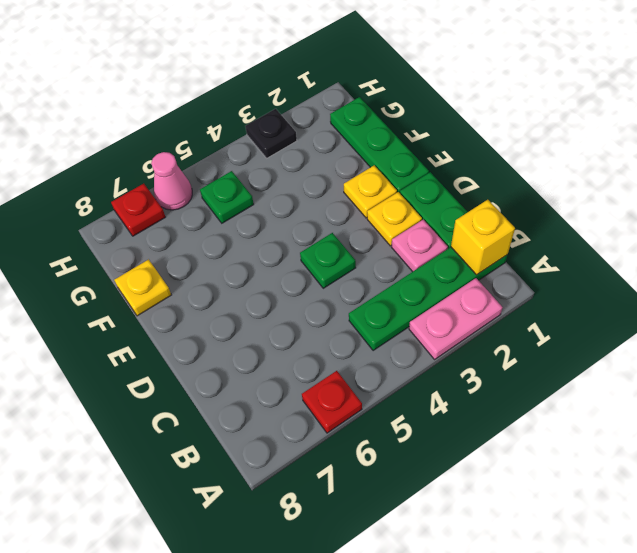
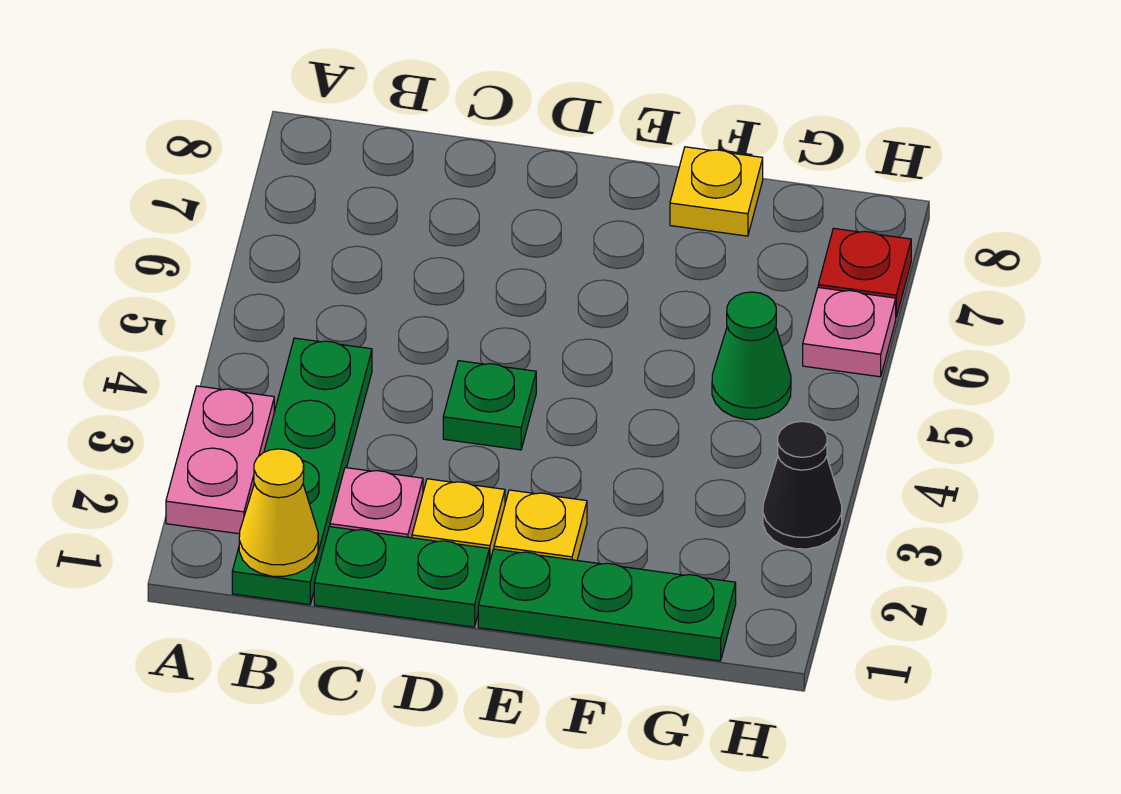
red plate A6 level 1 -> none
yellow brick B1 level 2 -> yellow cone B1 level 2
green plate G5 level 1 -> green cone G5 level 1
black plate H3 level 1 -> black cone H3 level 1
pink cone H6 level 1 -> pink plate H6 level 1

